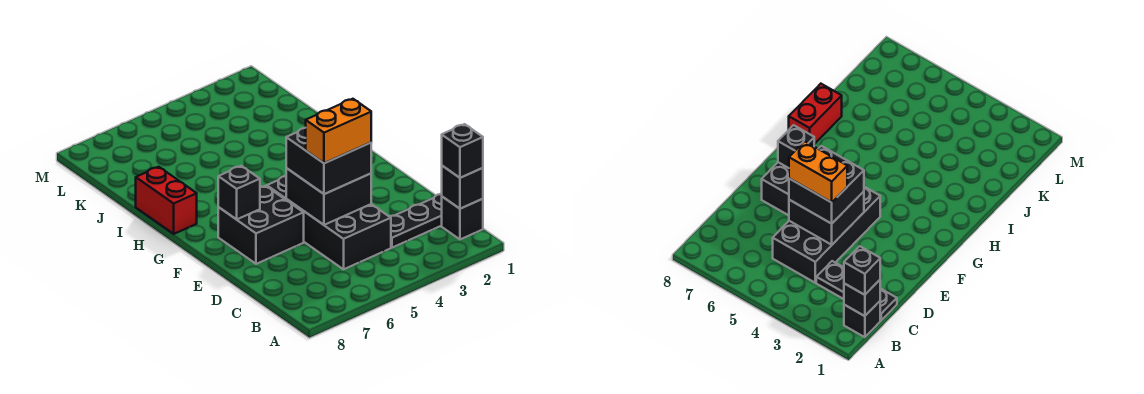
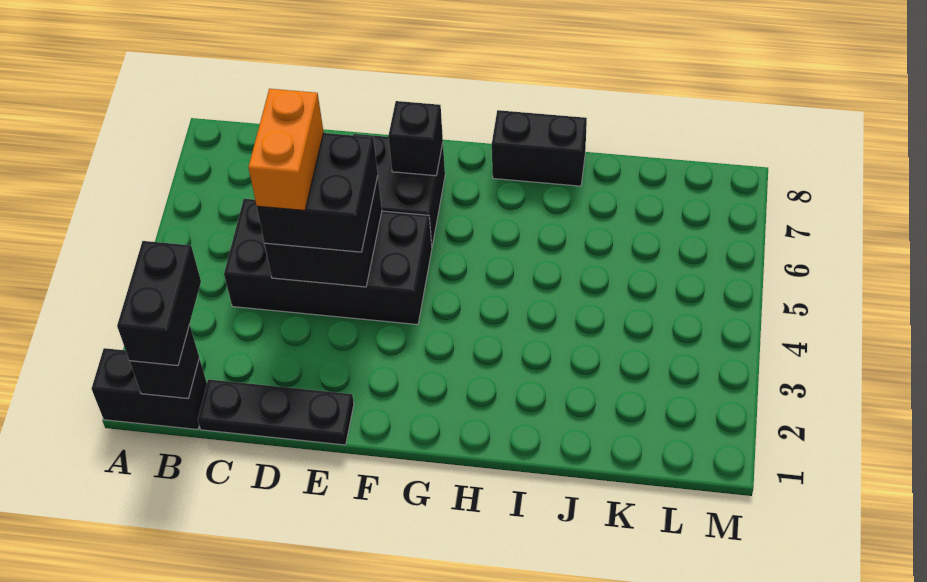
black brick B1 level 1 -> black brick A1:B1 level 1
black brick B1 level 3 -> black brick B1:B2 level 3
black plate C1:C3 level 1 -> black plate C1:E1 level 1
red brick H8:I8 level 1 -> black brick H8:I8 level 1

